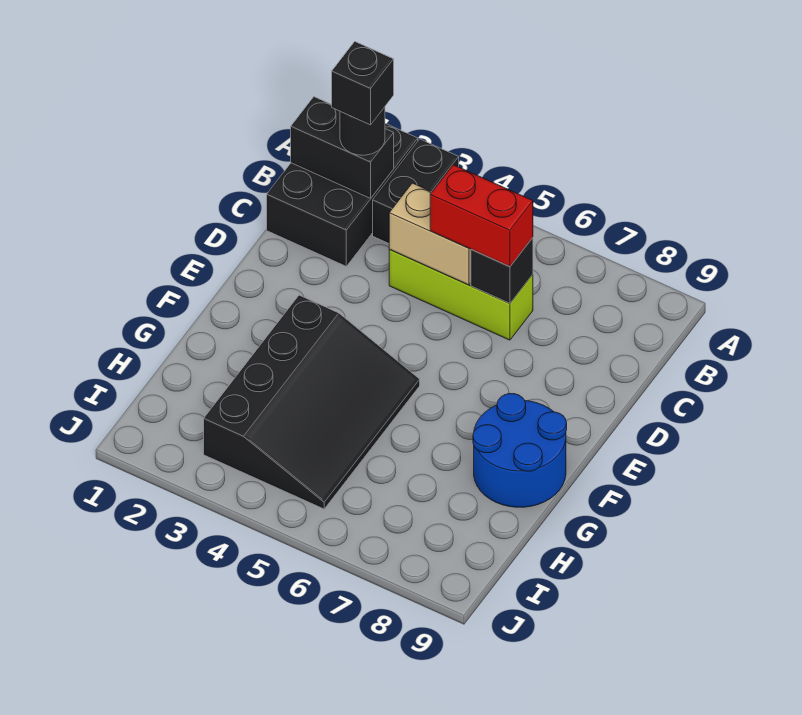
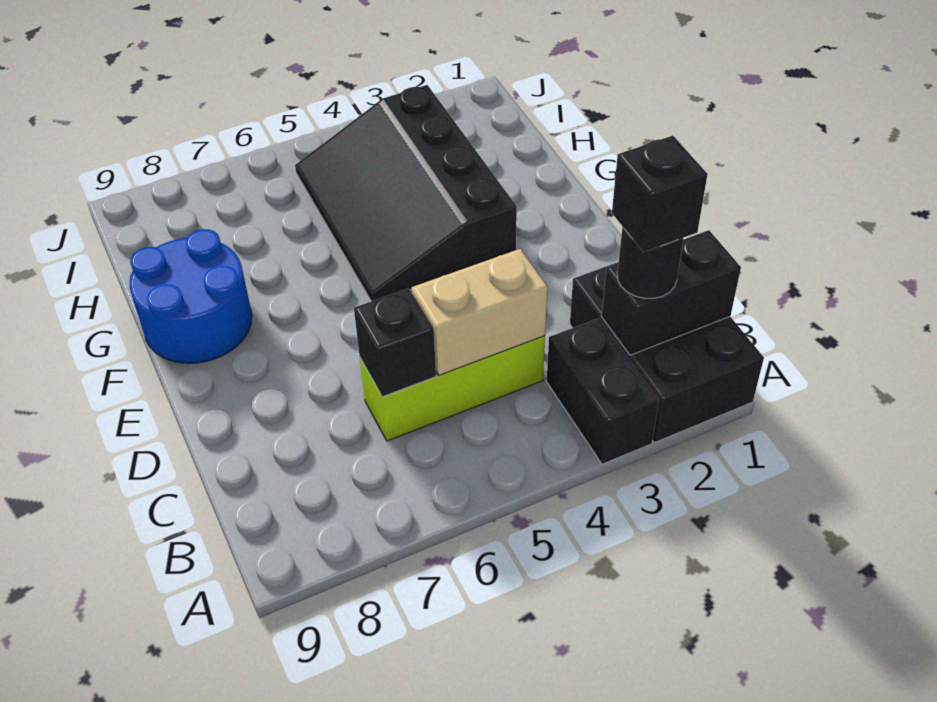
red brick C5:C6 level 3 -> none

